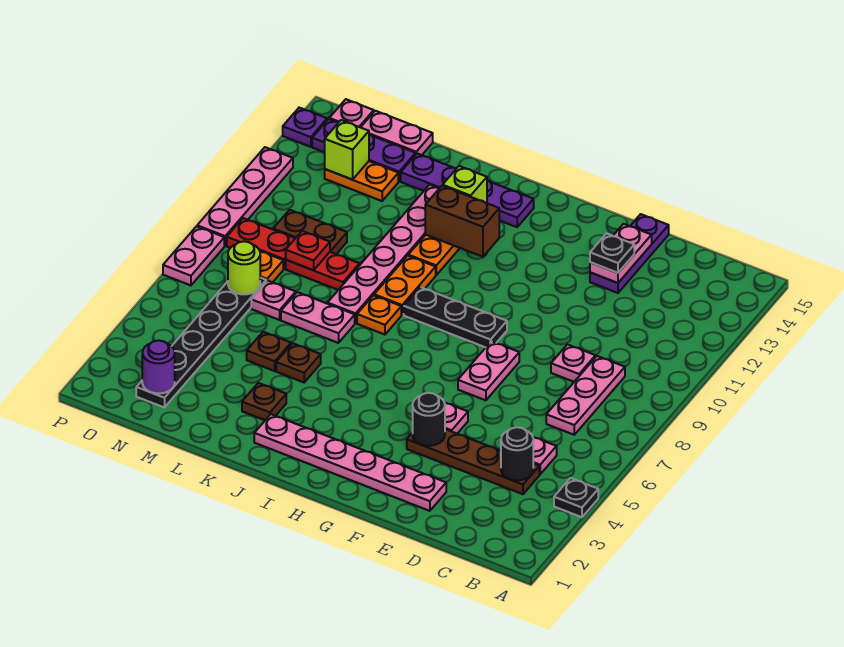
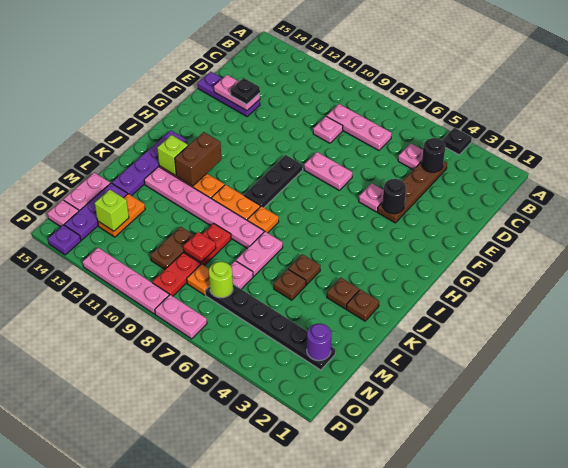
pink plate E2:J2 level 1 -> none
none -> brown plate K2 level 1

